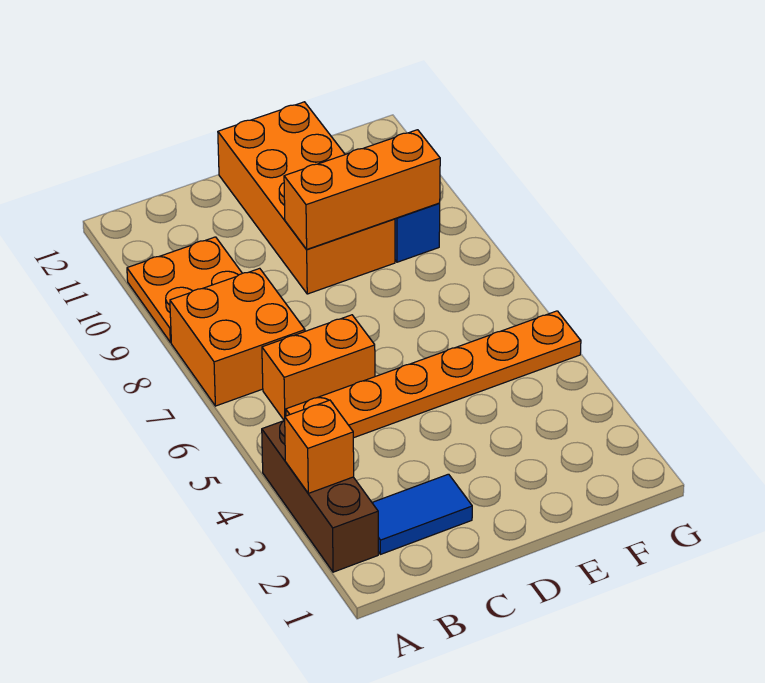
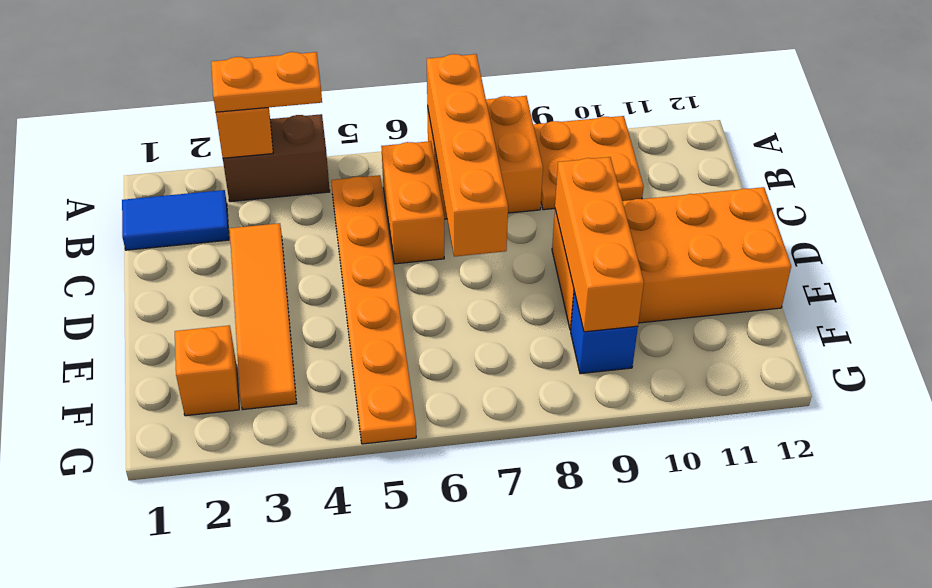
brown brick A2:A4 level 1 -> brown brick A3:A4 level 1
none -> orange plate A3:A4 level 3
none -> orange brick A7:D7 level 2
blue tile B2:C2 level 1 -> blue tile B1:B2 level 1
none -> orange tile C3:F3 level 1
none -> orange brick F2 level 1

